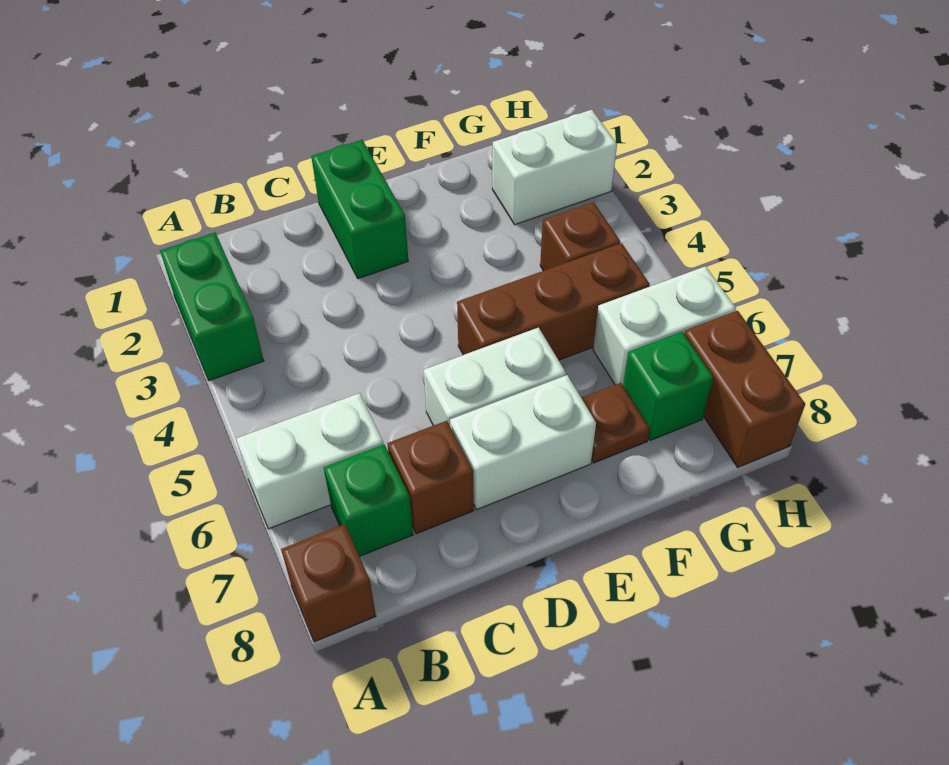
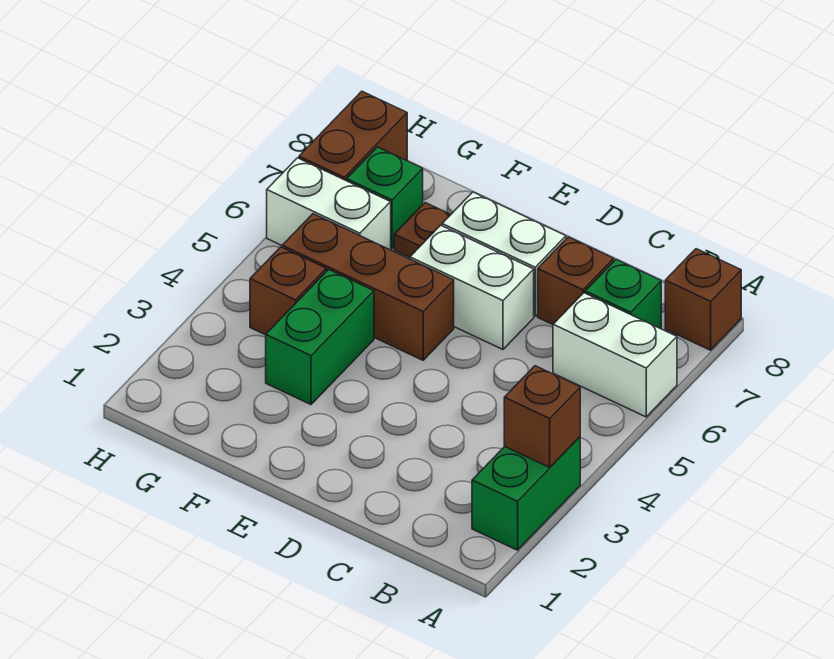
none -> brown brick A3 level 2
green brick D1:D2 level 1 -> green brick F3:F4 level 1
white brick G2:H2 level 1 -> none

